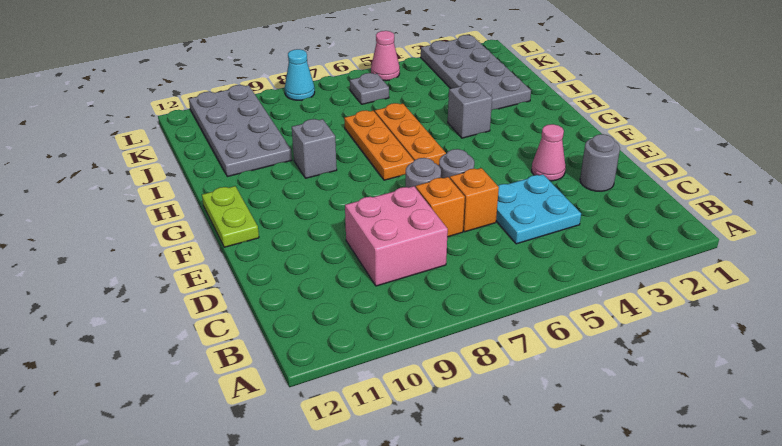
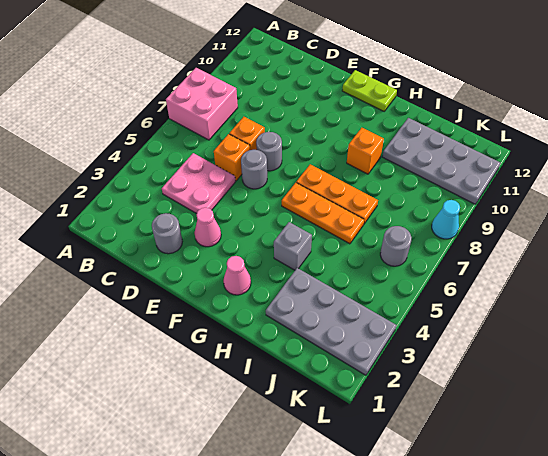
cyan plate C4:D5 level 1 -> pink plate C4:D5 level 1
pink brick C8:D9 level 1 -> pink brick A7:B8 level 1
grey brick H9 level 1 -> orange brick H9 level 1
grey plate K6 level 1 -> grey round brick K6 level 1
pink cone L5 level 1 -> pink cone G2 level 1

